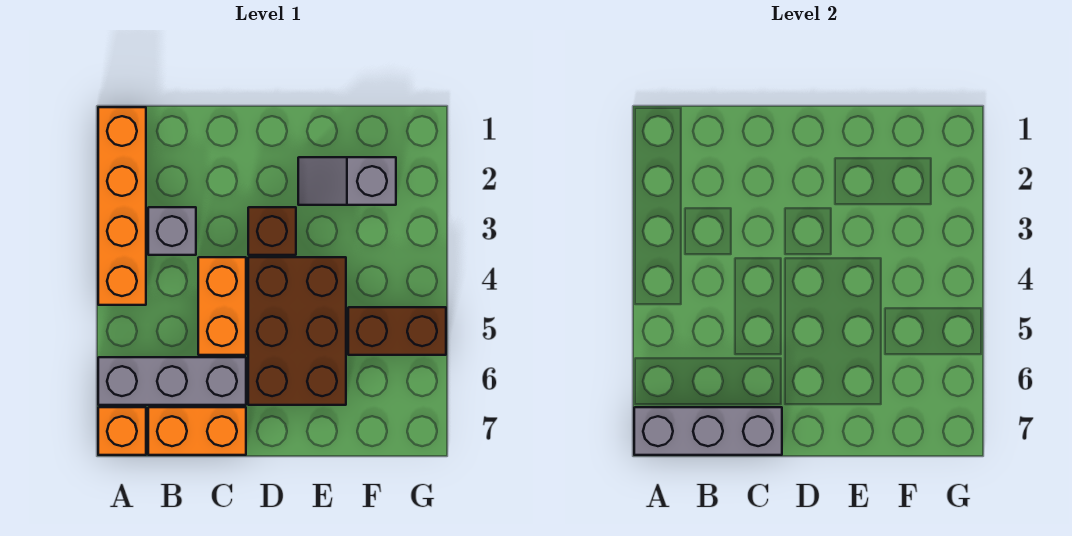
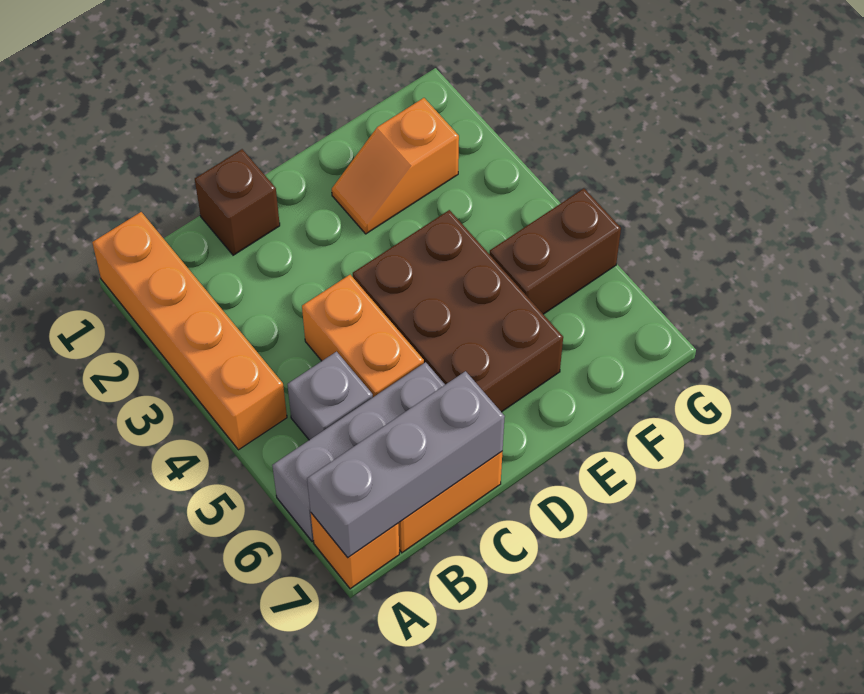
grey brick B3 level 1 -> grey brick B5 level 1
brown brick D3 level 1 -> brown brick C1 level 1
grey slope E2:F2 level 1 top F -> orange slope E2:F2 level 1 top F

